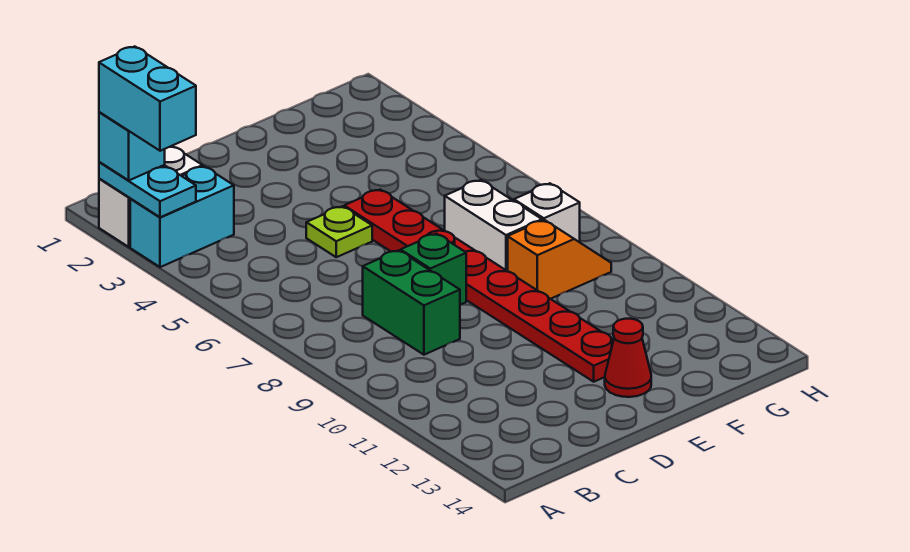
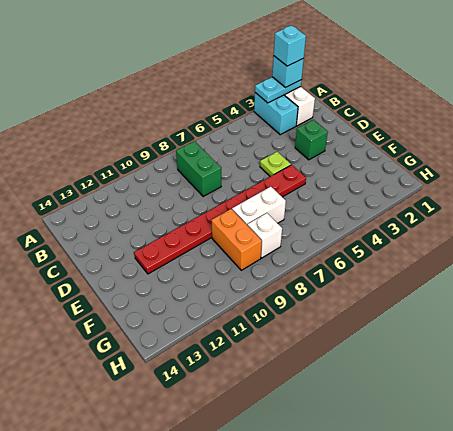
cyan brick A2:A3 level 4 -> cyan brick A2 level 4
green brick C8:C9 level 1 -> green brick B8:C8 level 1
green brick D8 level 1 -> green brick D3 level 1
red cone E13 level 1 -> none
orange slope F9:G9 level 1 top F -> orange brick F9:G9 level 1

